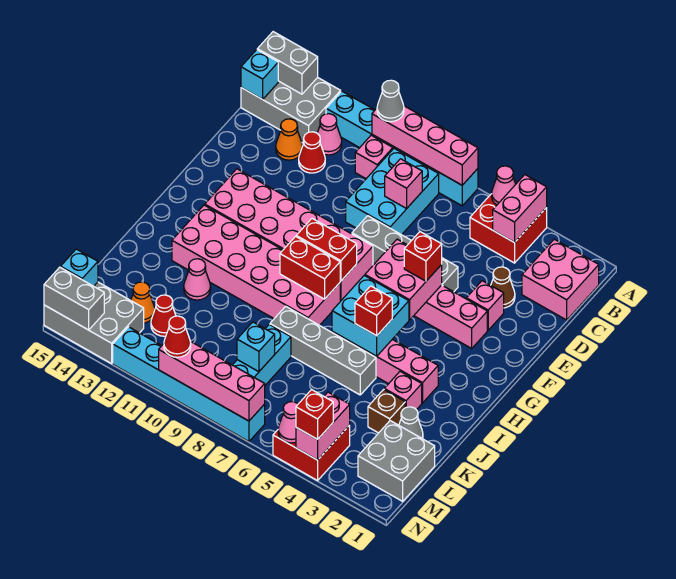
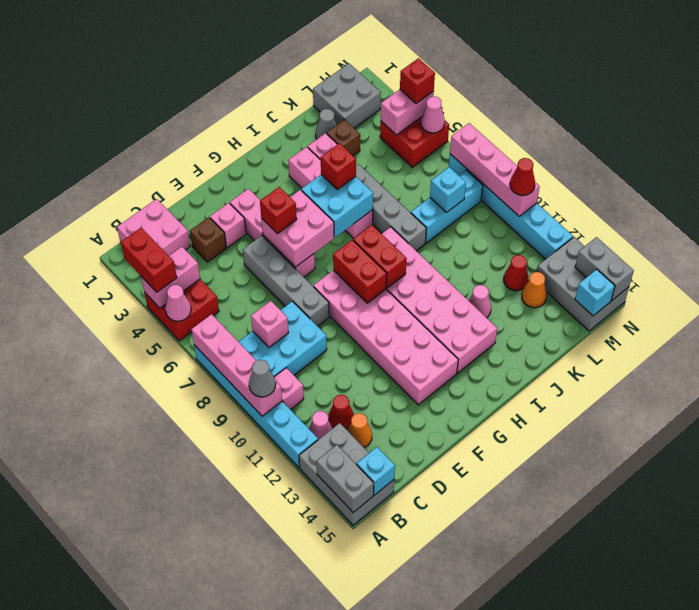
none -> red brick A3:A4 level 3
brown cone D3 level 1 -> brown brick D3 level 1

